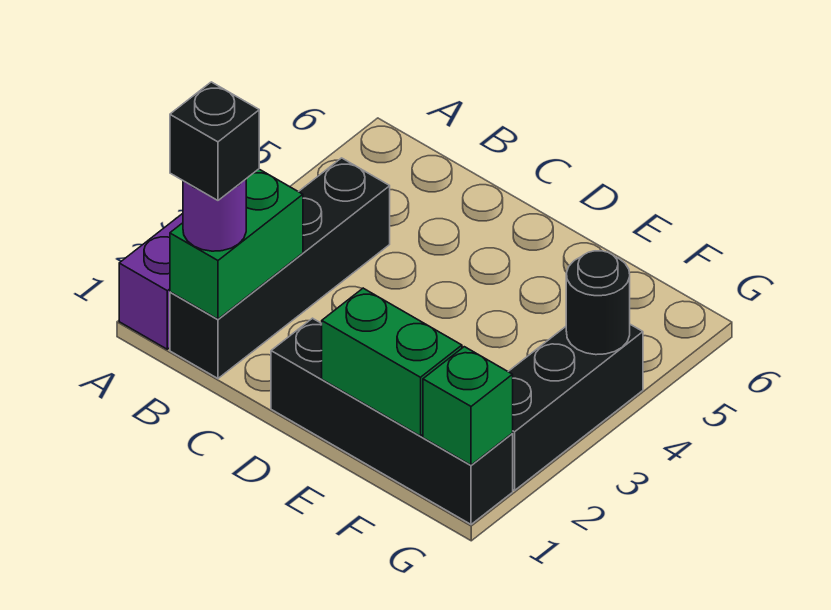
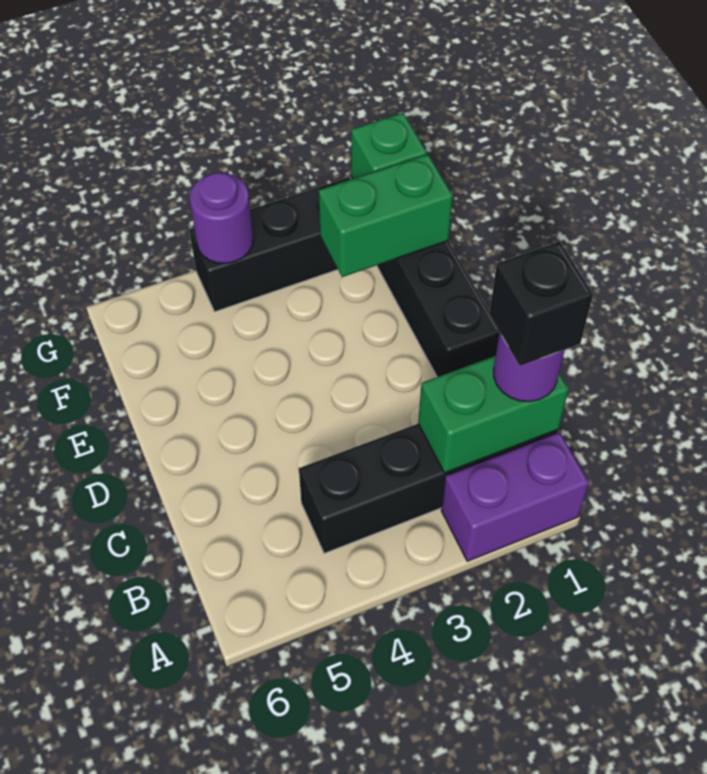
green brick E1:F1 level 2 -> green brick F1:F2 level 2
black round brick G4 level 2 -> purple round brick G4 level 2

